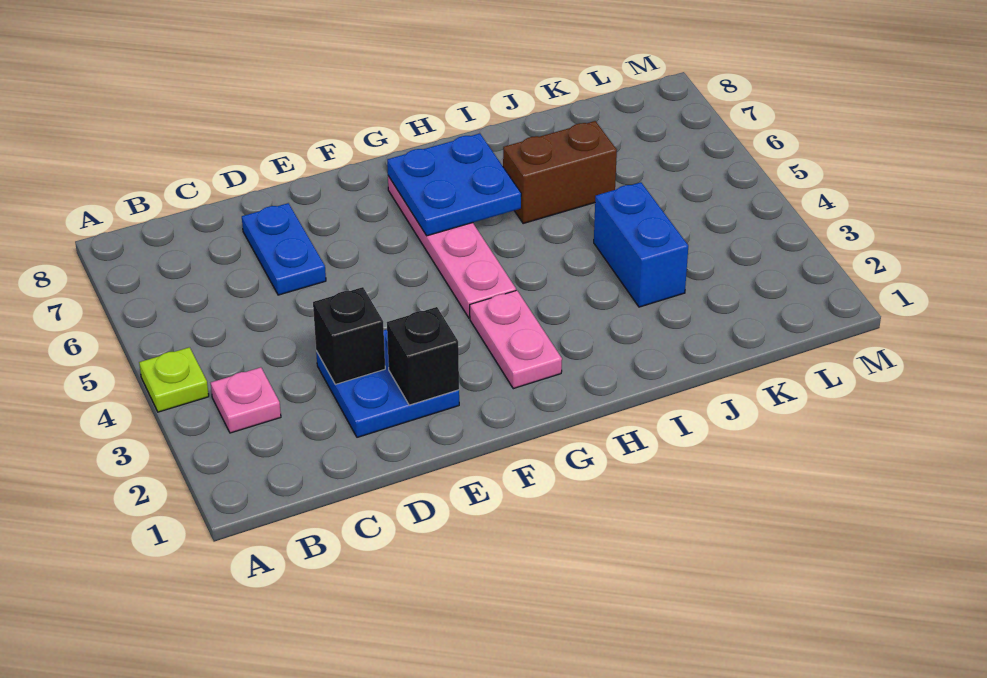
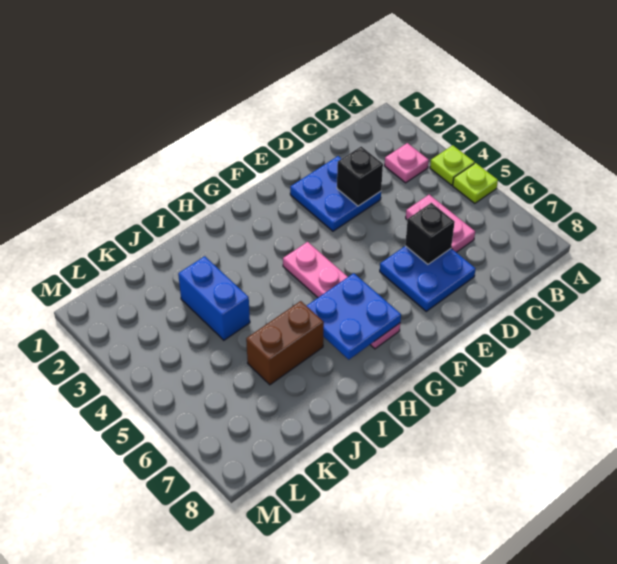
none -> lime plate A5 level 1
blue plate D6:D7 level 1 -> blue plate D6:E7 level 1
black brick E2 level 2 -> black brick D6 level 2
pink plate G2:G3 level 1 -> pink plate C5:C6 level 1

